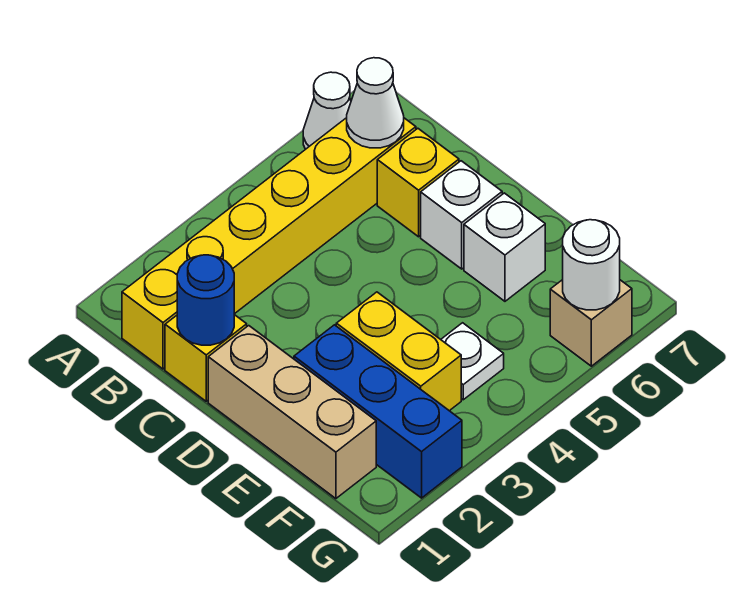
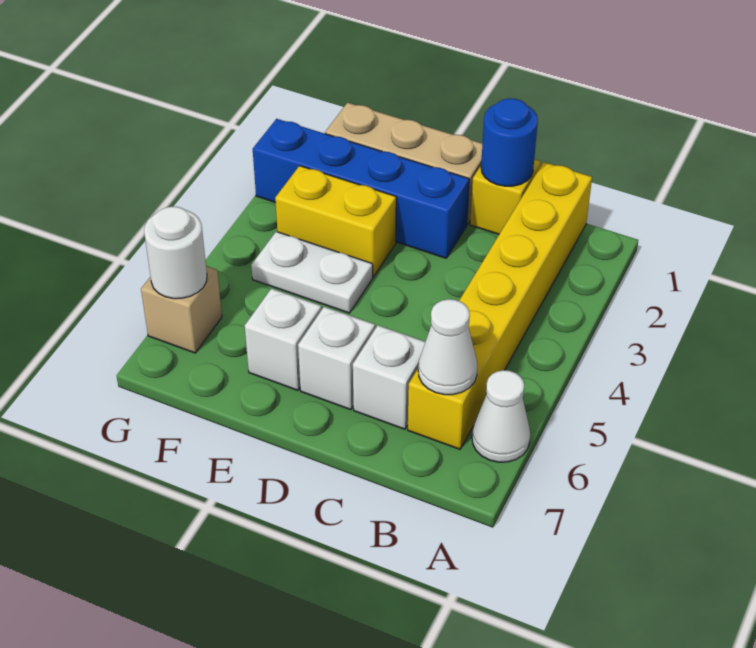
yellow brick C6 level 1 -> white brick C6 level 1
blue brick E2:G2 level 1 -> blue brick D2:G2 level 1
white plate F4 level 1 -> white plate E4:F4 level 1

